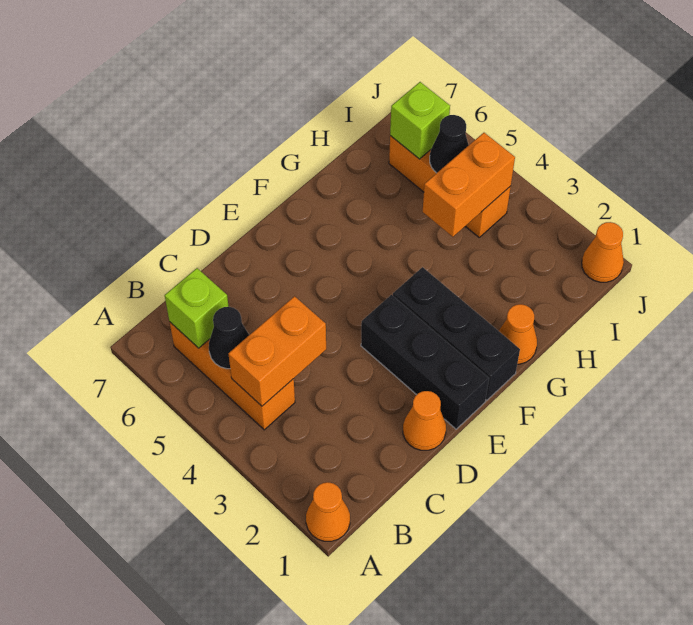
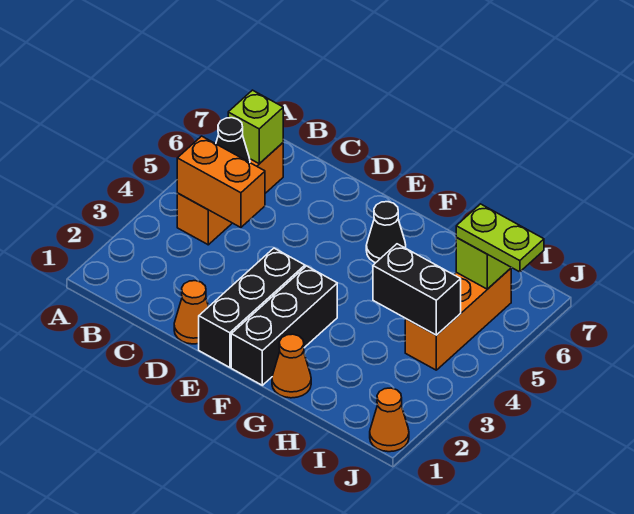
orange cone A1 level 1 -> none
orange brick H4:I4 level 2 -> black brick H4:I4 level 2
black cone I5 level 2 -> black cone F6 level 1
none -> lime plate I6:J6 level 3

